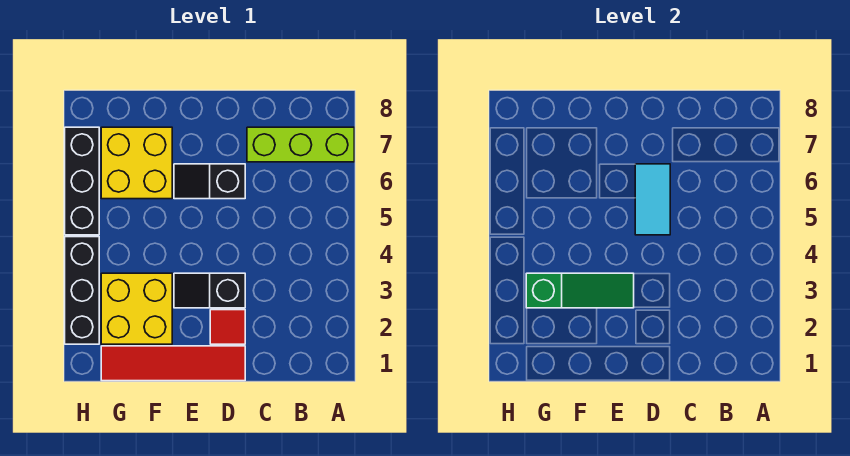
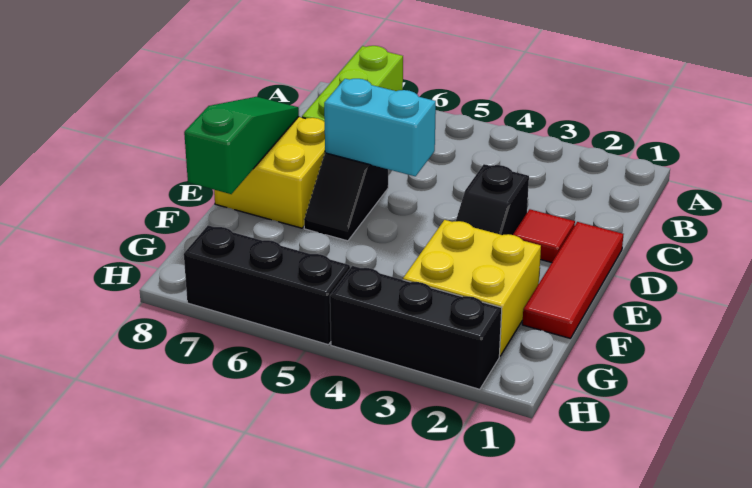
red tile D1:G1 level 1 -> red tile D1:F1 level 1
cyan tile D5:D6 level 2 -> cyan brick D5:D6 level 2
green slope E3:G3 level 2 top G -> green slope D8:F8 level 2 top F
yellow brick F6:G7 level 1 -> yellow brick D7:E8 level 1

